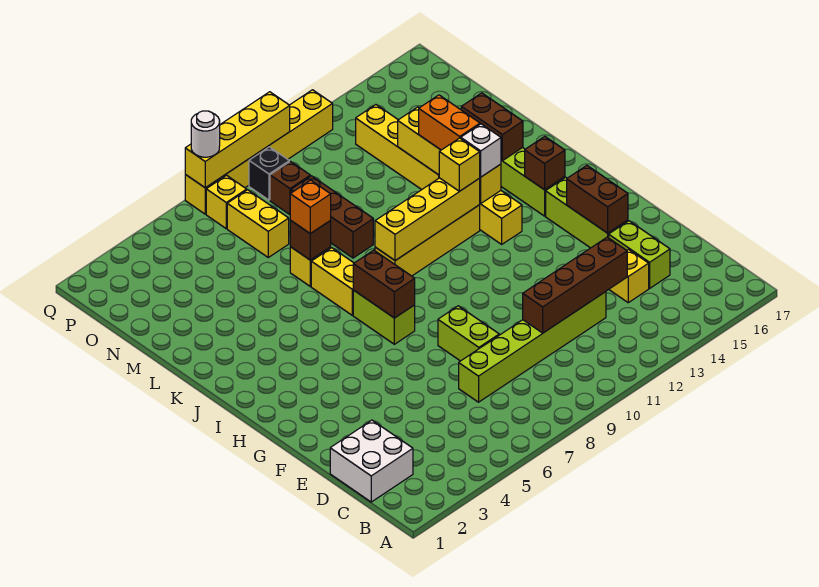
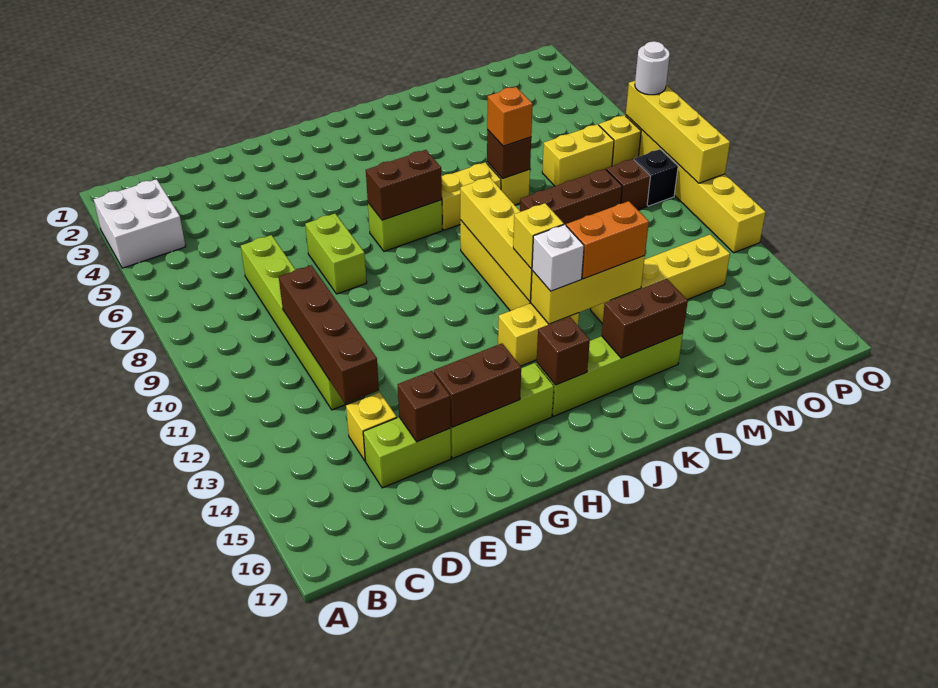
white brick C1:D2 level 1 -> white brick A3:B4 level 1
lime brick E8:F8 level 1 -> lime brick F7:F8 level 1
none -> brown brick E15 level 2
yellow brick J13:M13 level 2 -> yellow brick J13:L13 level 2

